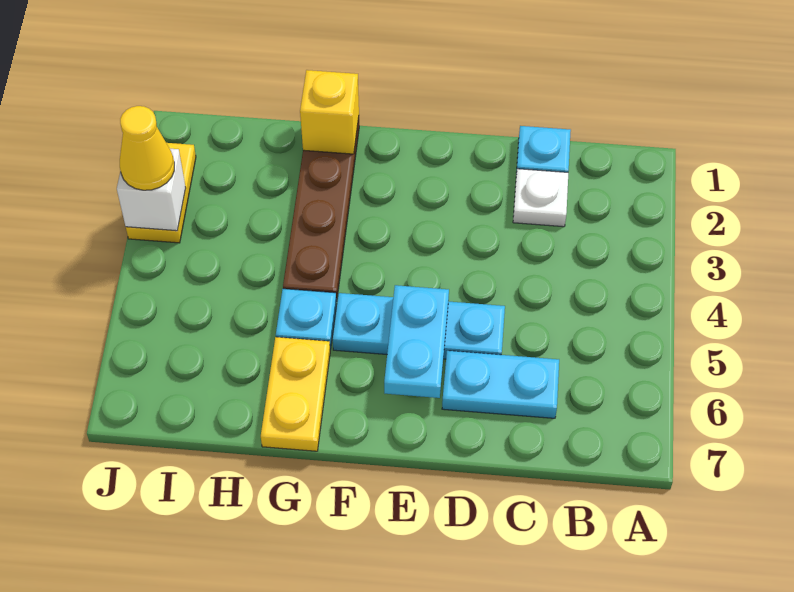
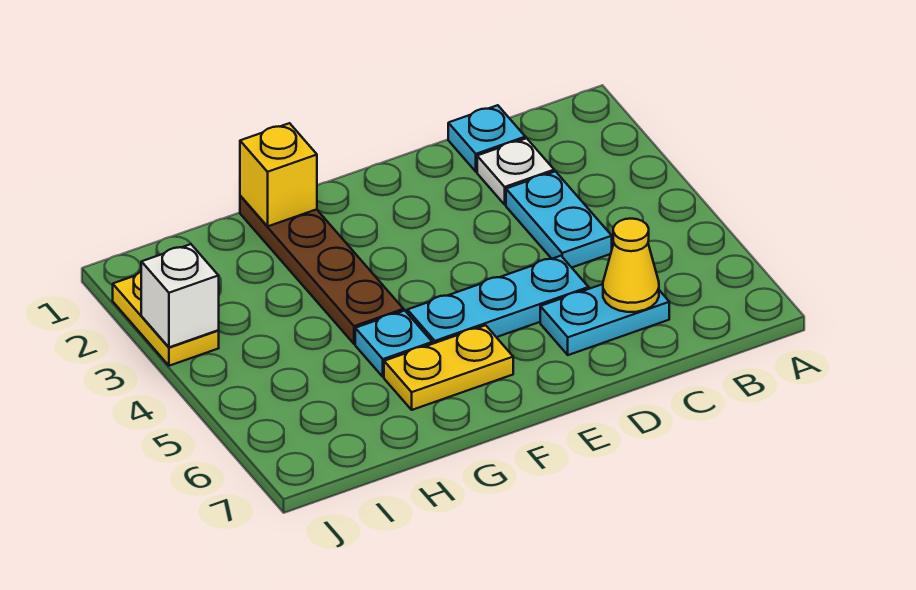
cyan plate E5:E6 level 2 -> cyan plate C3:C4 level 1
yellow plate G6:G7 level 1 -> yellow plate F6:G6 level 1
yellow cone J3 level 3 -> yellow cone C6 level 2

